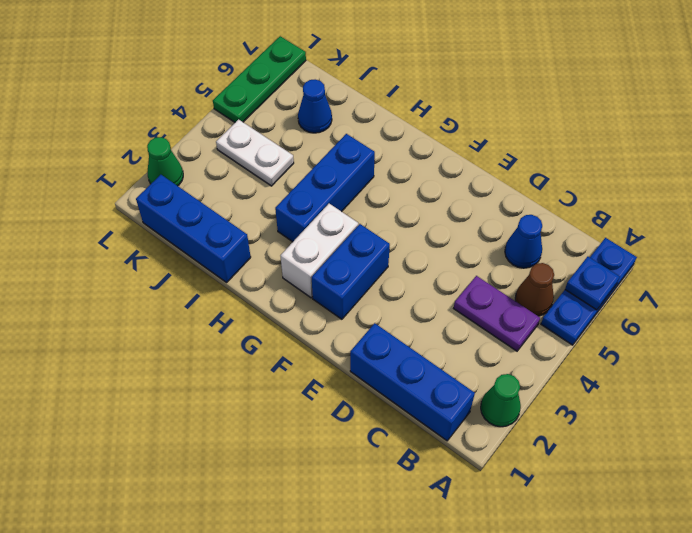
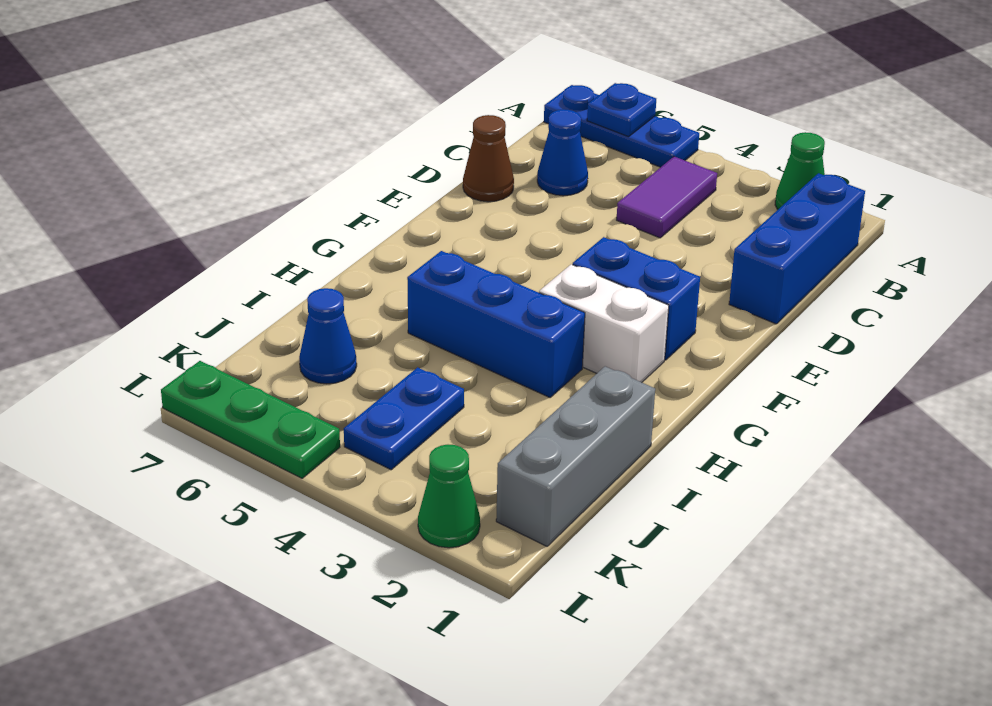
purple plate B4:C4 level 1 -> purple tile B4:C4 level 1
brown cone B5 level 1 -> brown cone D7 level 1
blue brick I1:K1 level 1 -> grey brick I1:K1 level 1
white plate J4:K4 level 1 -> blue plate J4:K4 level 1

